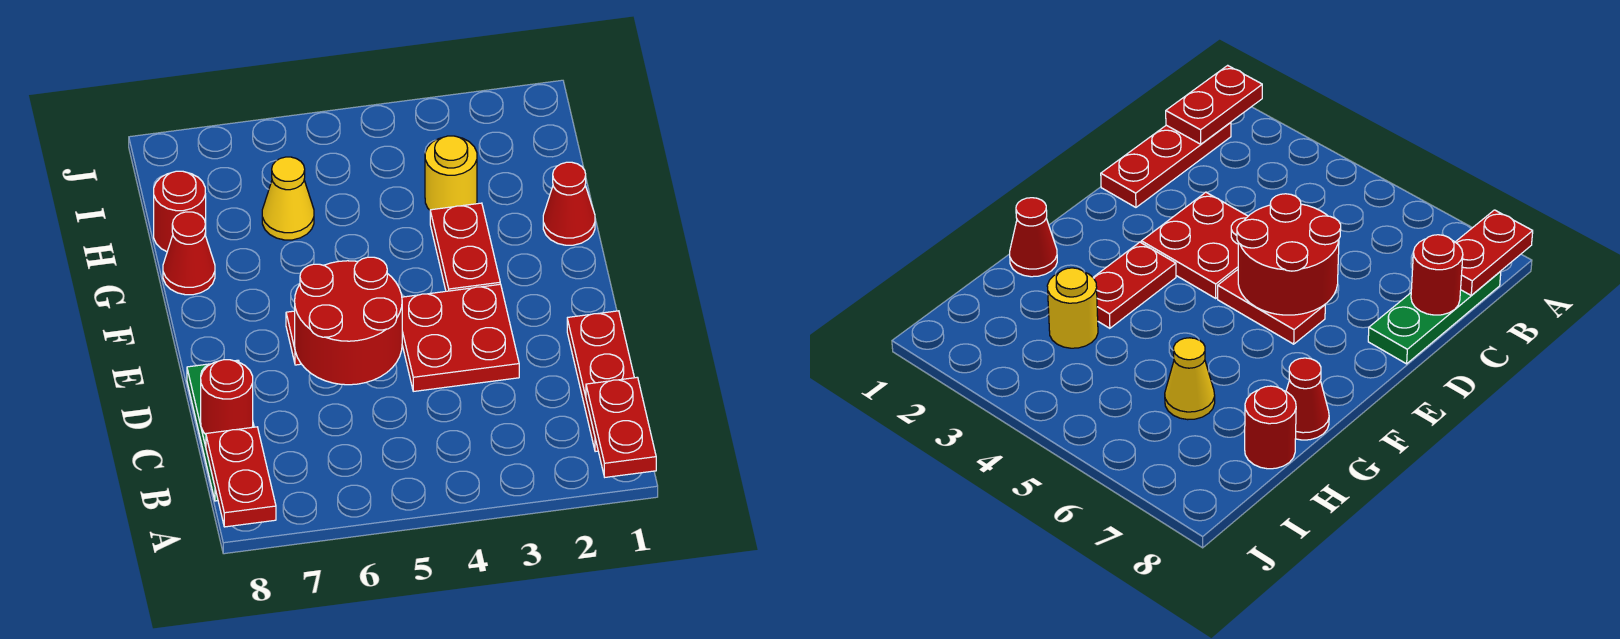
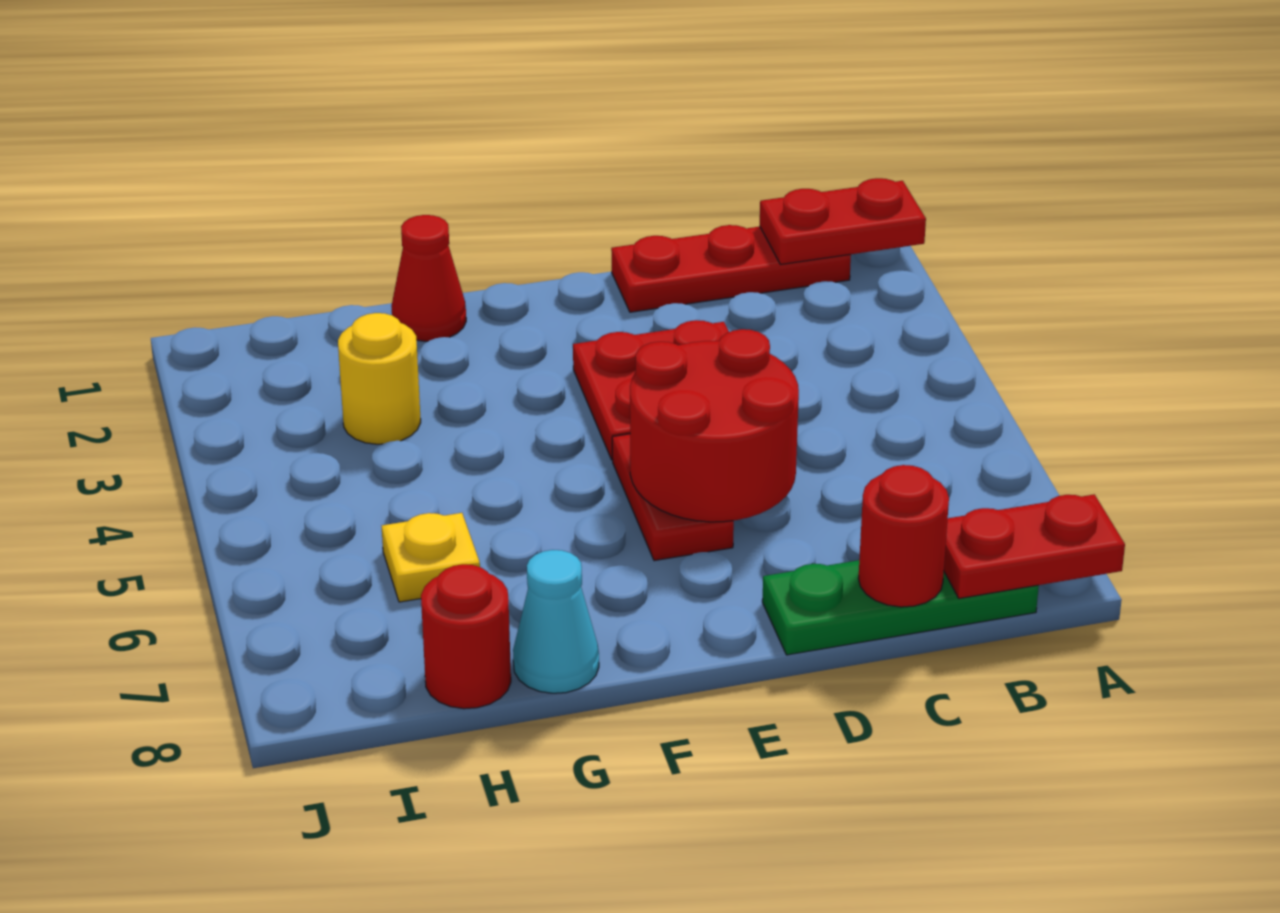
red plate F3:G3 level 1 -> none
red cone G8 level 1 -> cyan cone G8 level 1
yellow cone H6 level 1 -> yellow plate H6 level 1

